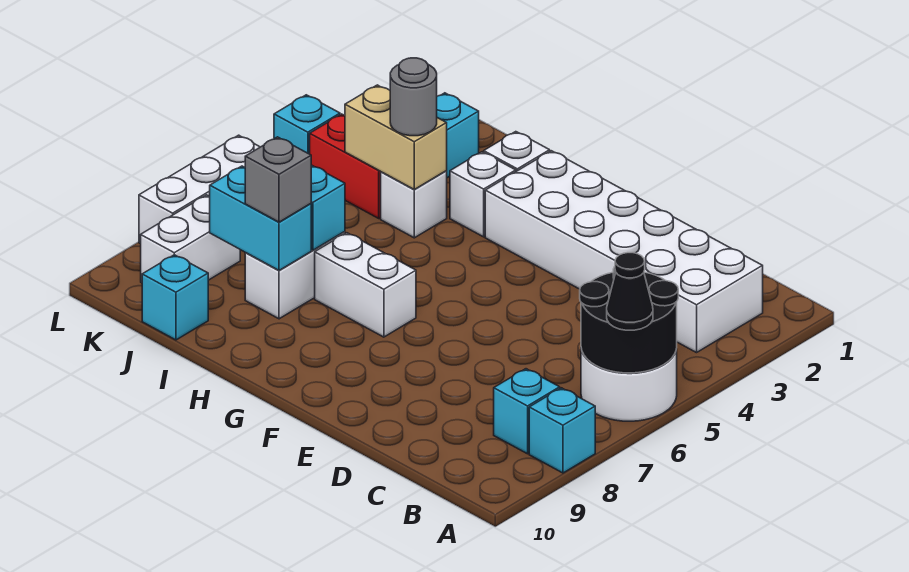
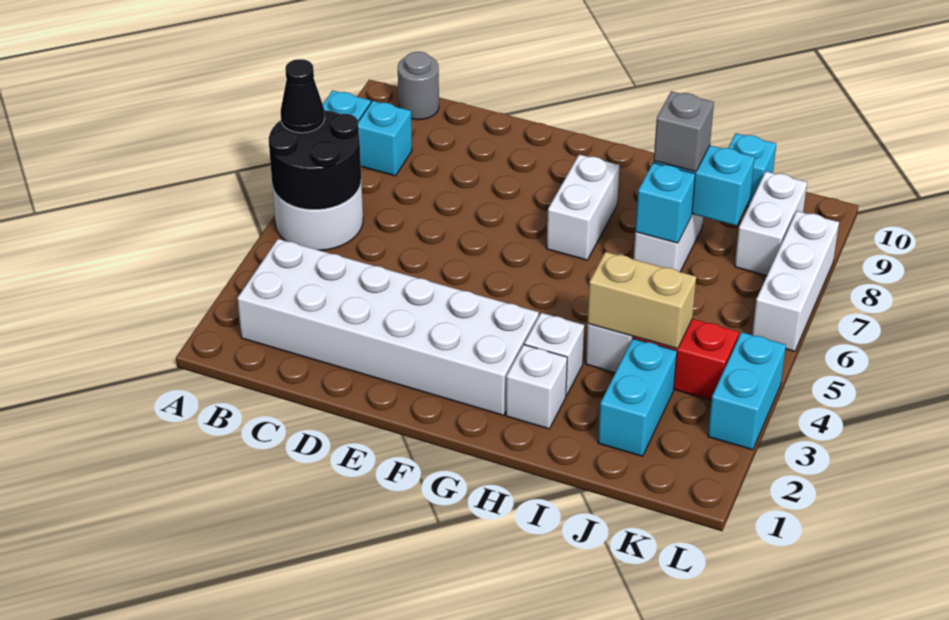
white brick G7:H7 level 1 -> white brick G7:G8 level 1
grey round brick I4 level 3 -> grey round brick B10 level 1
cyan brick L4 level 1 -> cyan brick L3:L4 level 1

